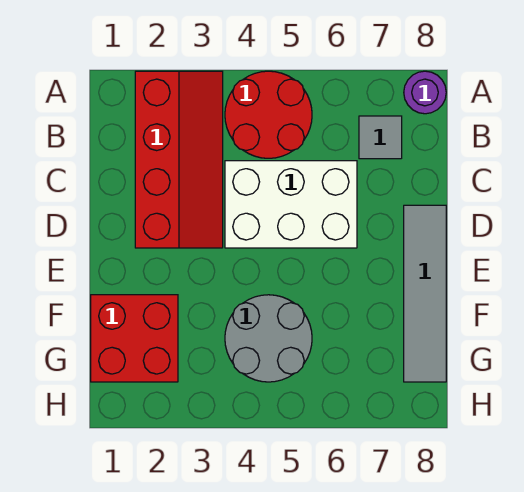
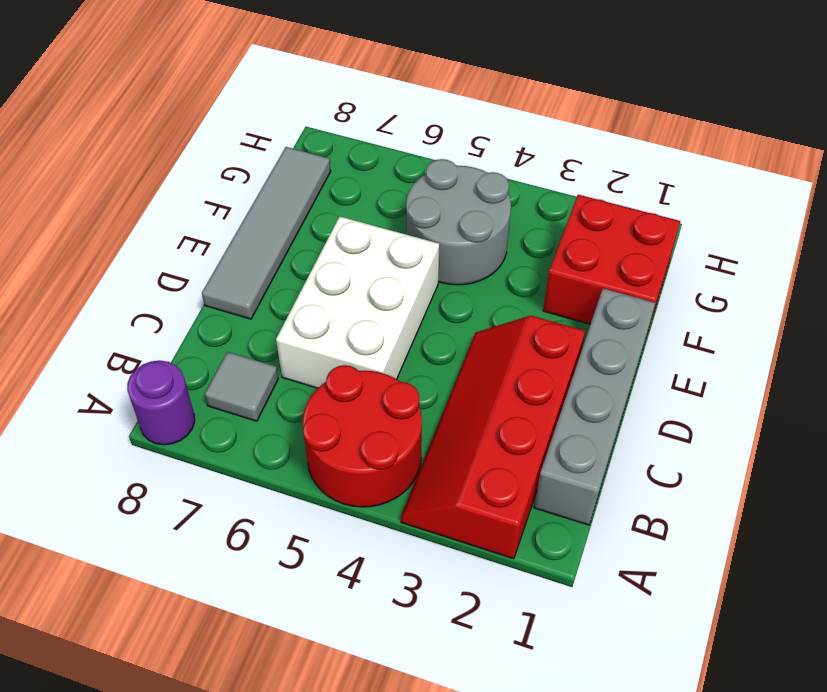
none -> grey brick B1:E1 level 1
white brick C4:D6 level 1 -> white brick C5:E6 level 1

